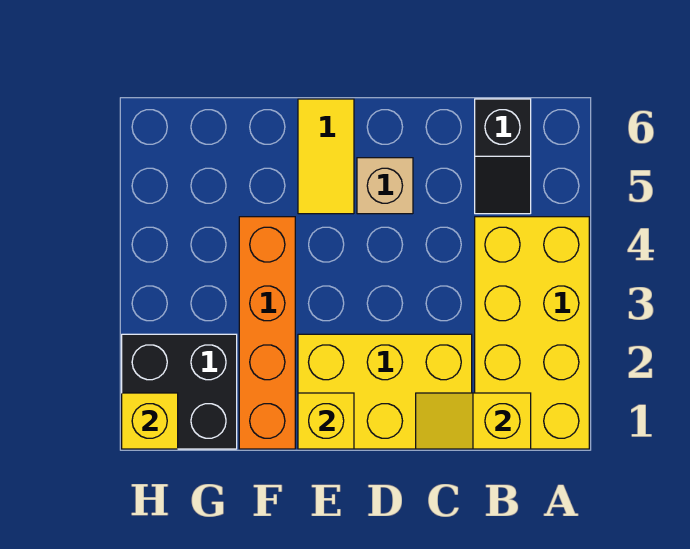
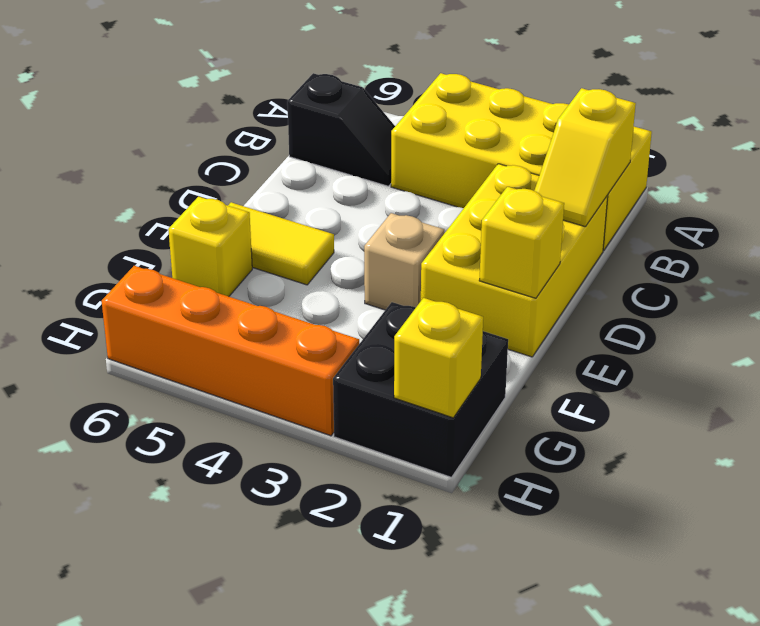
tan brick D5 level 1 -> tan brick E3 level 1
orange brick F1:F4 level 1 -> orange brick H3:H6 level 1
none -> yellow brick F6 level 1

